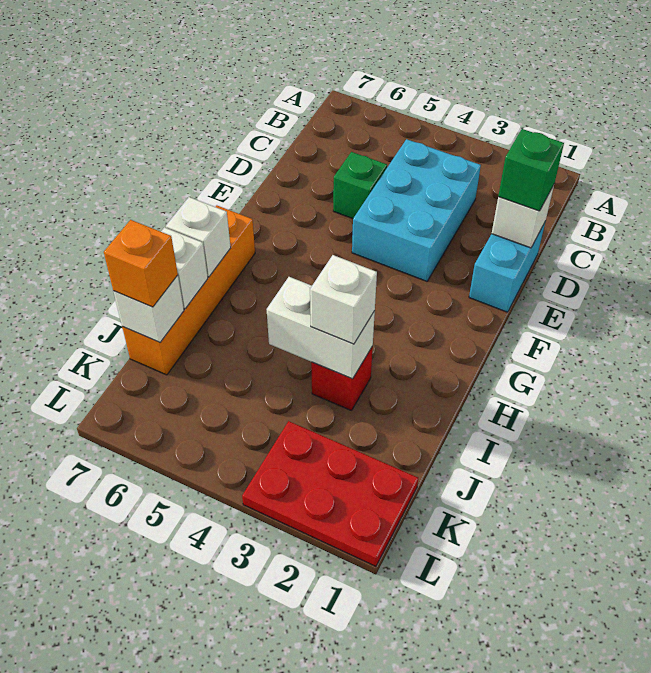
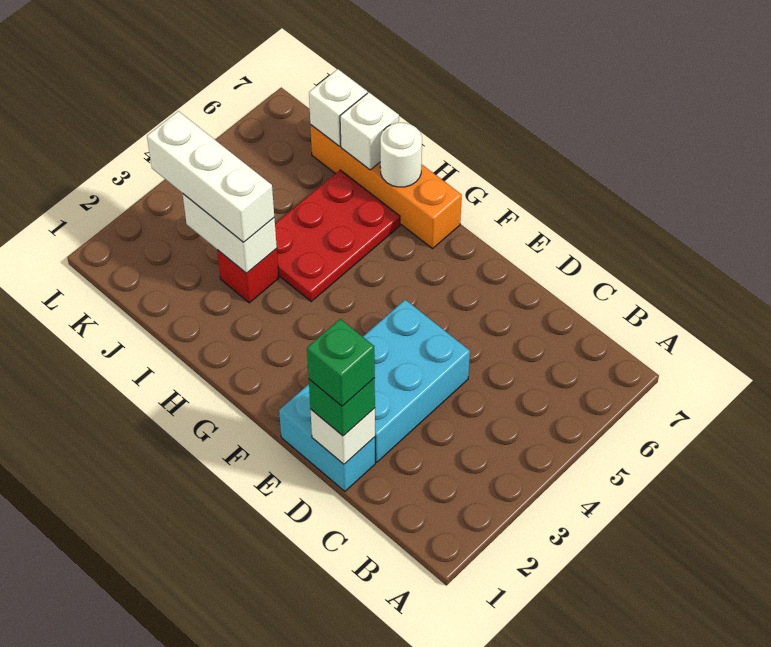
cyan brick C3:E4 level 1 -> cyan brick D2:E4 level 1
green brick D5 level 1 -> green brick D1 level 4
white brick H7 level 2 -> white round brick H7 level 2
white brick I3:I4 level 2 -> white brick I3:J3 level 2
white brick I3 level 3 -> white brick I3:K3 level 3
orange brick J7 level 3 -> none
red plate K1:L3 level 1 -> red plate H4:I6 level 1

